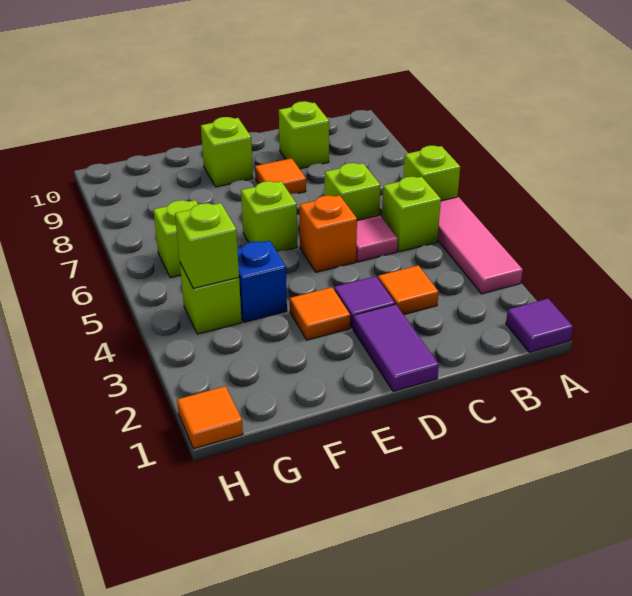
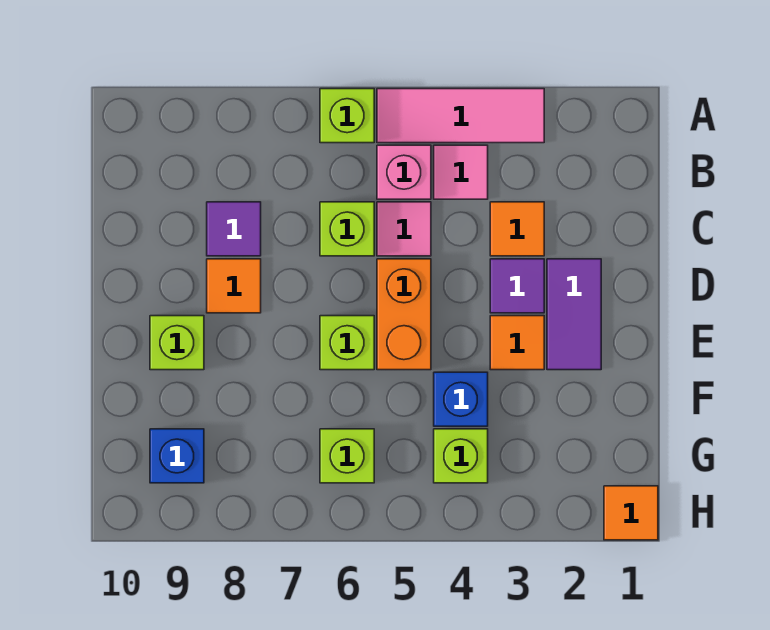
purple tile A1 level 1 -> purple tile C8 level 1
none -> pink tile B4 level 1
lime brick B5 level 1 -> pink brick B5 level 1
lime brick C9 level 1 -> none
purple tile D1:D2 level 1 -> purple tile D2:E2 level 1
orange brick D5 level 1 -> orange brick D5:E5 level 1
lime brick G4 level 2 -> none
none -> blue brick G9 level 1

